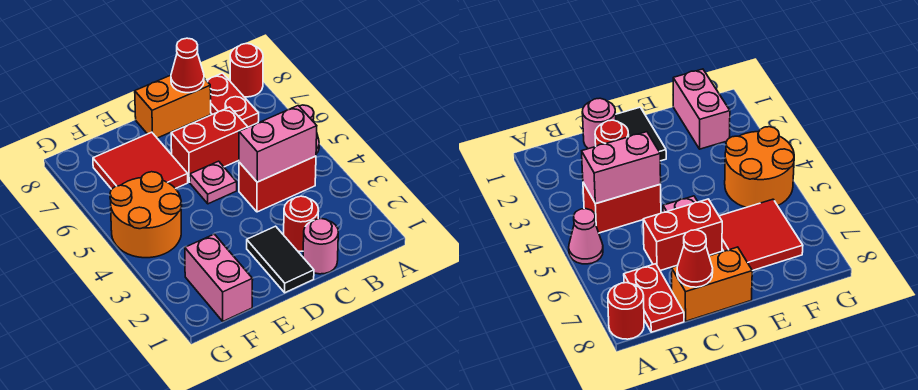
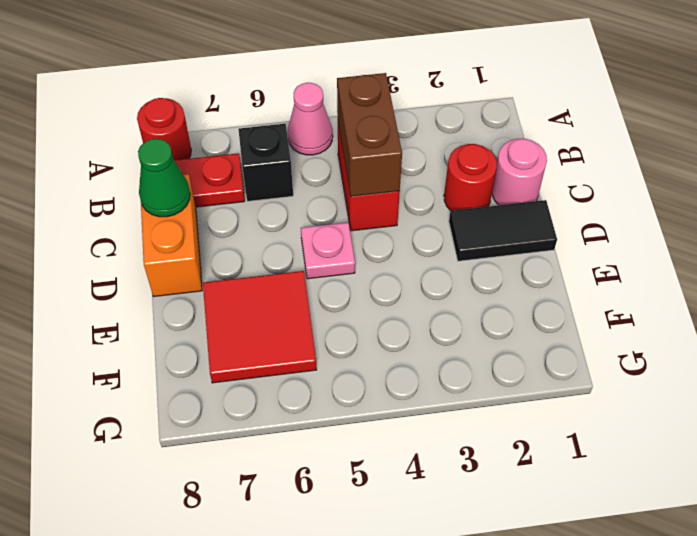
pink brick B4:C4 level 2 -> brown brick B4:C4 level 2
none -> black brick B6 level 1
red brick C6:D6 level 1 -> none
red cone C8 level 2 -> green cone C8 level 2
pink brick F1:F2 level 1 -> none
orange round brick F4:G5 level 1 -> none

